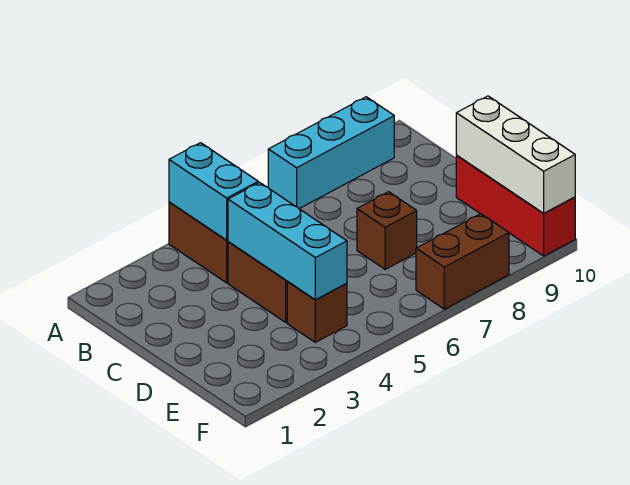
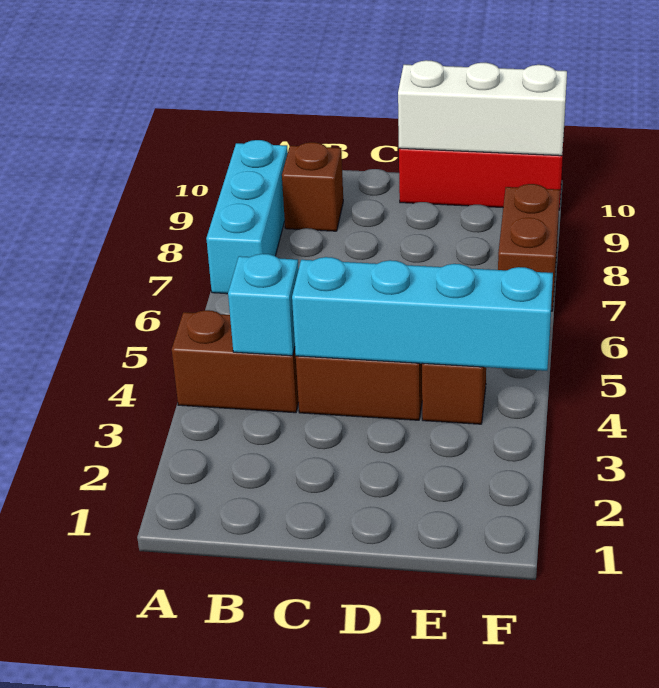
cyan brick A4:B4 level 2 -> cyan brick B4 level 2
cyan brick C4:E4 level 2 -> cyan brick C4:F4 level 2
brown brick D7 level 1 -> brown brick B9 level 1

